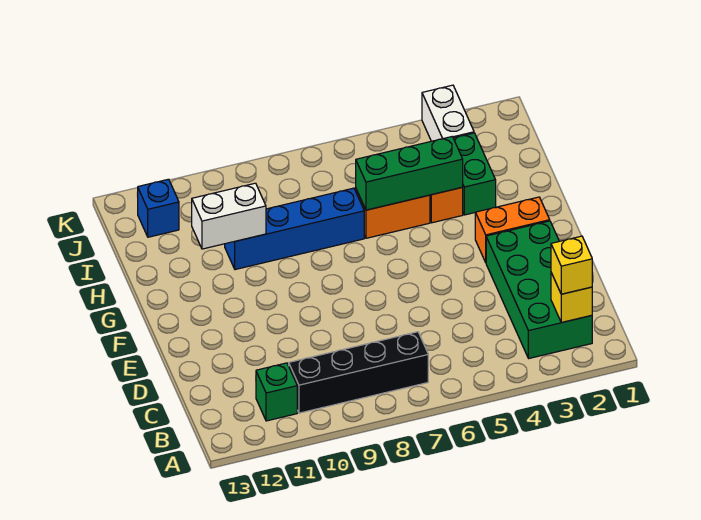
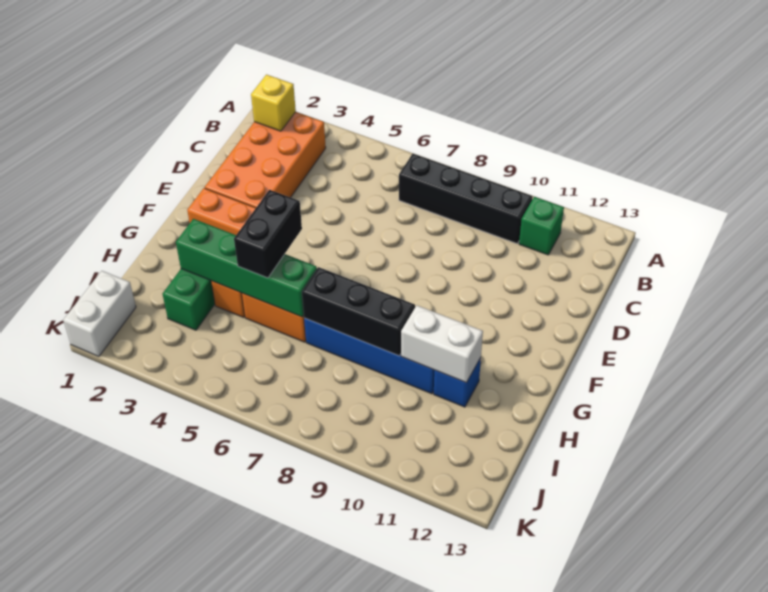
green brick B2:E3 level 1 -> orange brick B2:E3 level 1
yellow brick B2 level 3 -> none
none -> black brick G5:H5 level 3
green brick H4:H6 level 2 -> green brick H3:H6 level 2
none -> black brick H7:H9 level 2
white brick J3:K3 level 1 -> white brick J1:K1 level 1
blue brick J12 level 1 -> blue brick H11 level 1

